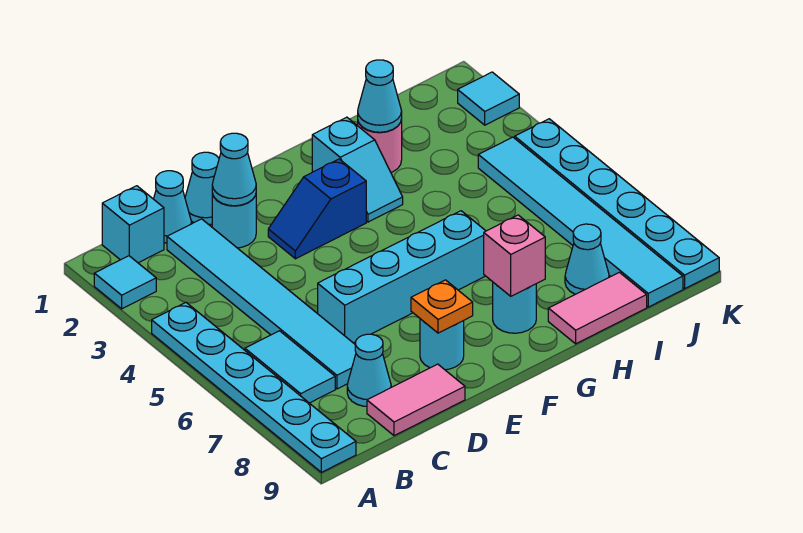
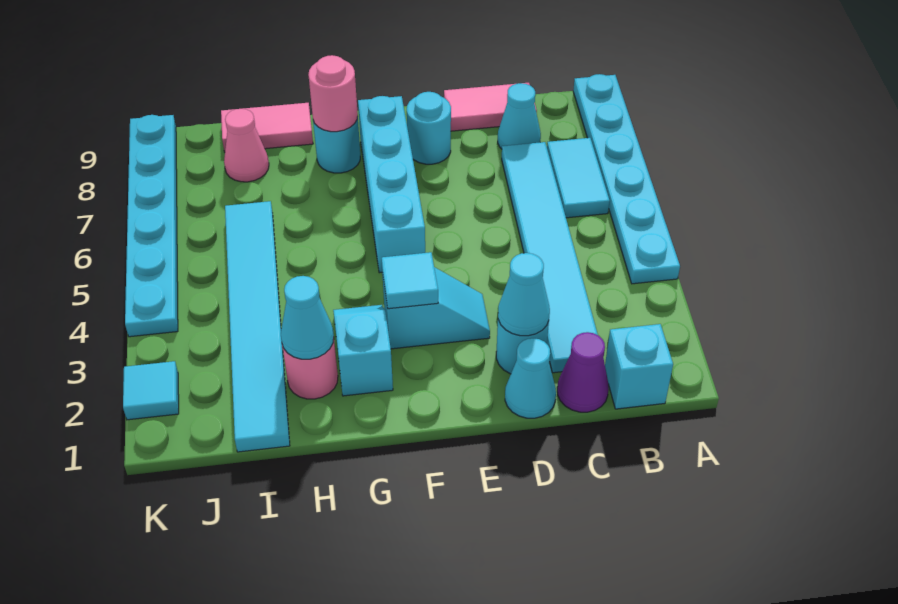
cyan tile A2 level 1 -> cyan tile F3 level 2
cyan cone C1 level 1 -> purple cone C1 level 1
cyan brick D6:G6 level 1 -> cyan brick F5:F8 level 1
blue slope E3:F3 level 1 top F -> cyan slope E3:F3 level 1 top F
orange plate E8 level 2 -> none
pink brick G8 level 2 -> pink round brick G8 level 2
cyan cone I8 level 1 -> pink cone I8 level 1
cyan tile J4:J9 level 1 -> cyan tile I1:I6 level 1

